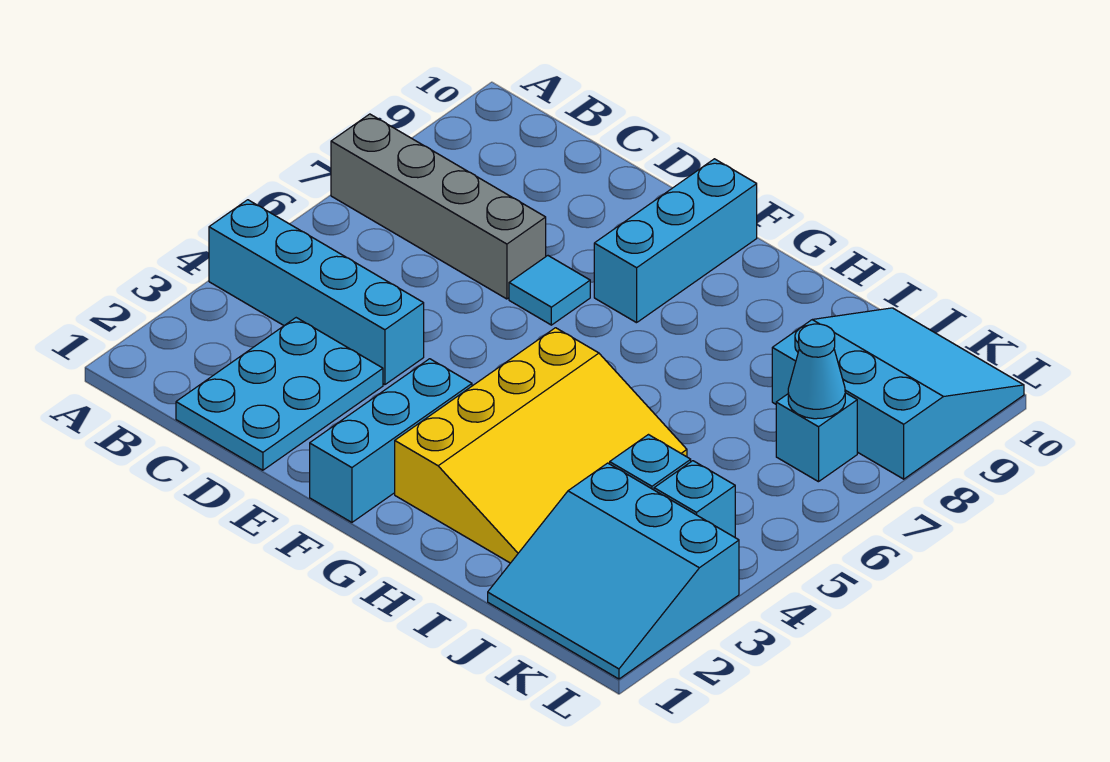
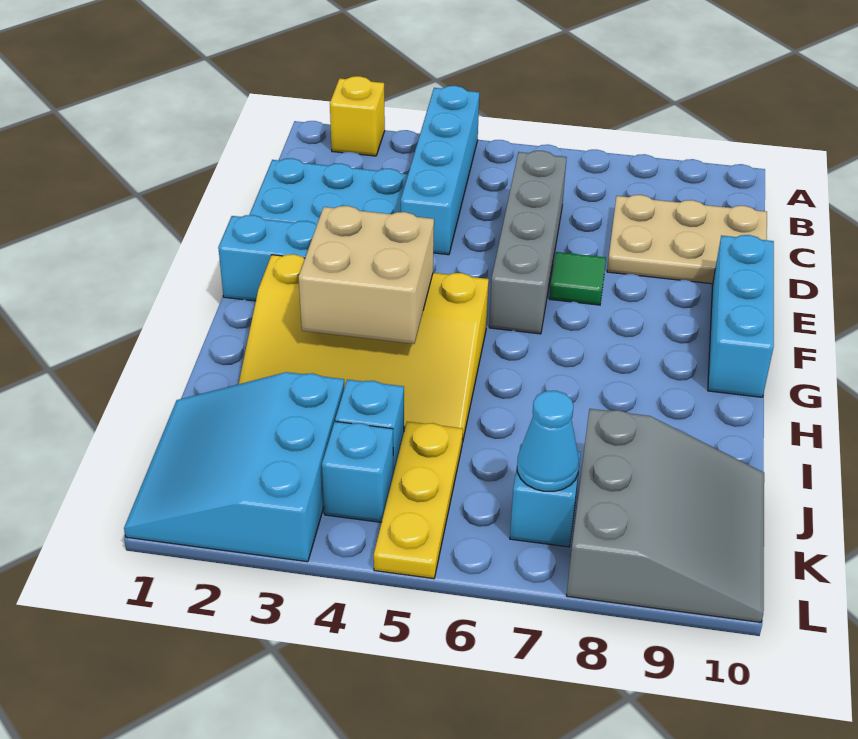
none -> yellow brick A2 level 1
grey brick A7:D7 level 1 -> grey brick C6:F6 level 1
none -> tan plate C8:D10 level 1
cyan tile E7 level 1 -> green tile E7 level 1
cyan brick F8:F10 level 1 -> cyan brick E10:G10 level 1
none -> tan brick G3:H4 level 2
none -> yellow plate J5:L5 level 1
cyan slope J8:L10 level 1 top 8 -> grey slope J8:L10 level 1 top 8

